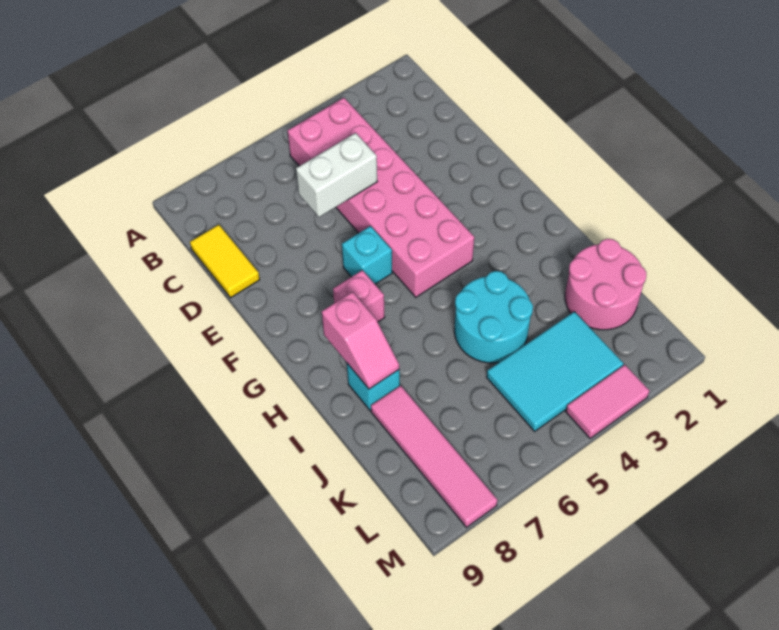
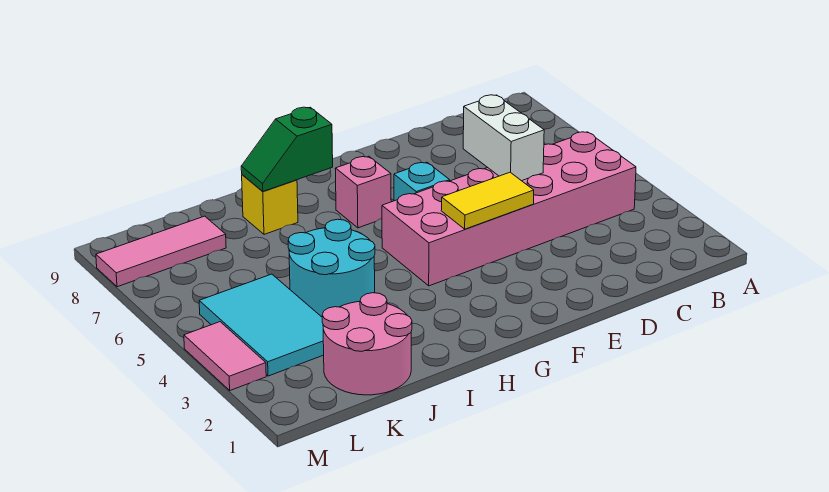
yellow tile C9:D9 level 1 -> yellow tile E4:F4 level 2
pink slope H8:I8 level 2 top H -> green slope H8:I8 level 2 top H
cyan brick I8 level 1 -> yellow brick I8 level 1
pink tile J8:M8 level 1 -> pink tile K8:M8 level 1

